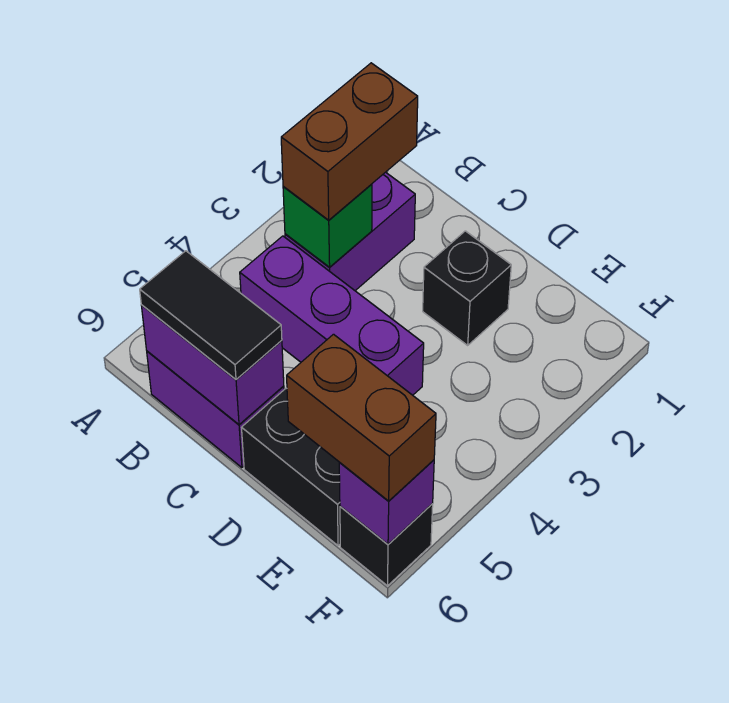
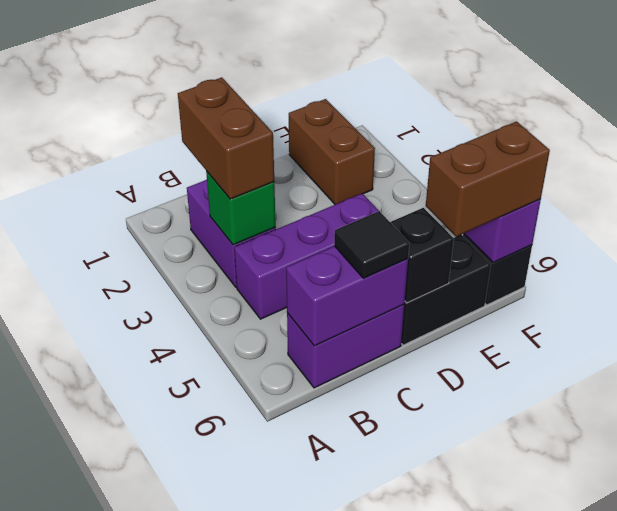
black tile B6:C6 level 3 -> black tile C6 level 3
black brick D2 level 1 -> black brick D6 level 2
none -> brown brick E1:E2 level 1

